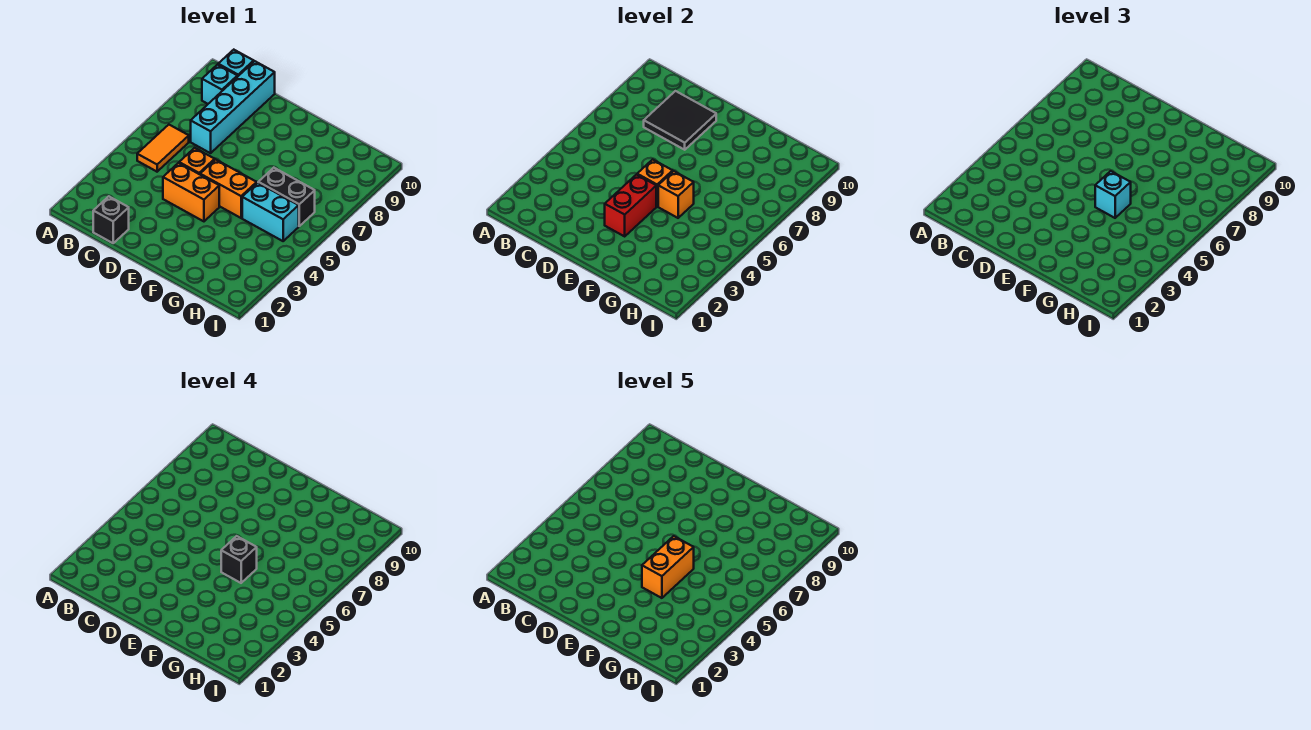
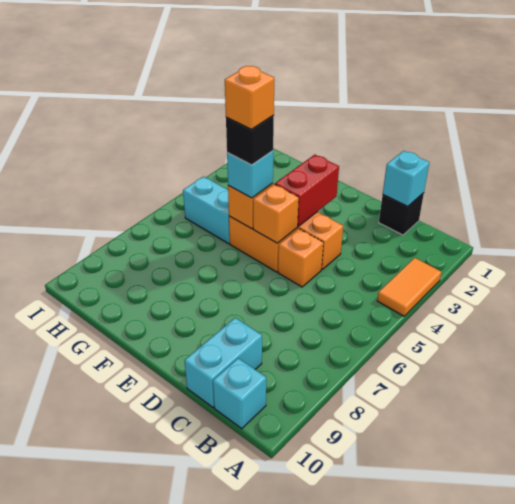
orange tile B5:B6 level 1 -> orange tile A3:A4 level 1
cyan brick B9 level 1 -> cyan brick C1 level 2
cyan brick C7:C10 level 1 -> cyan brick C9:C10 level 1
black tile C8:D9 level 2 -> none
orange brick F4:F5 level 5 -> orange brick F5 level 5
black brick G6:H6 level 1 -> none

